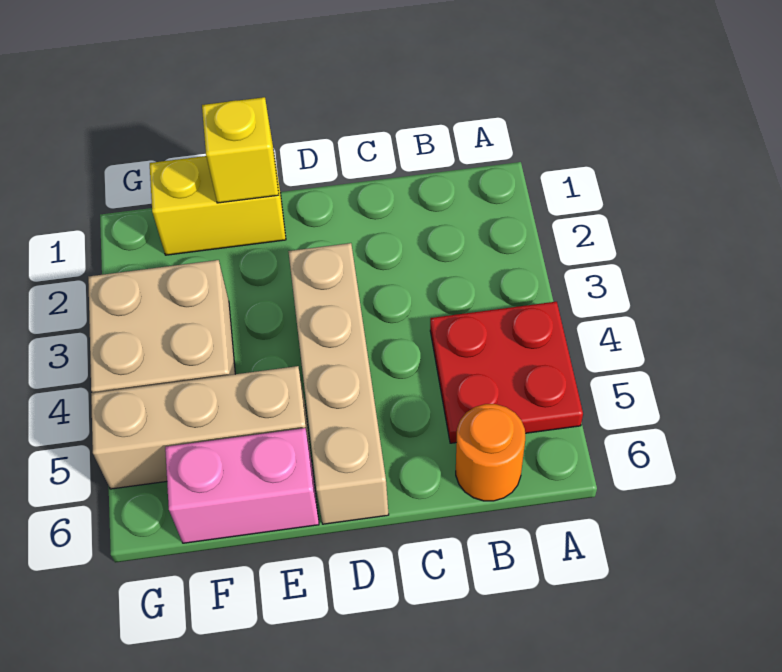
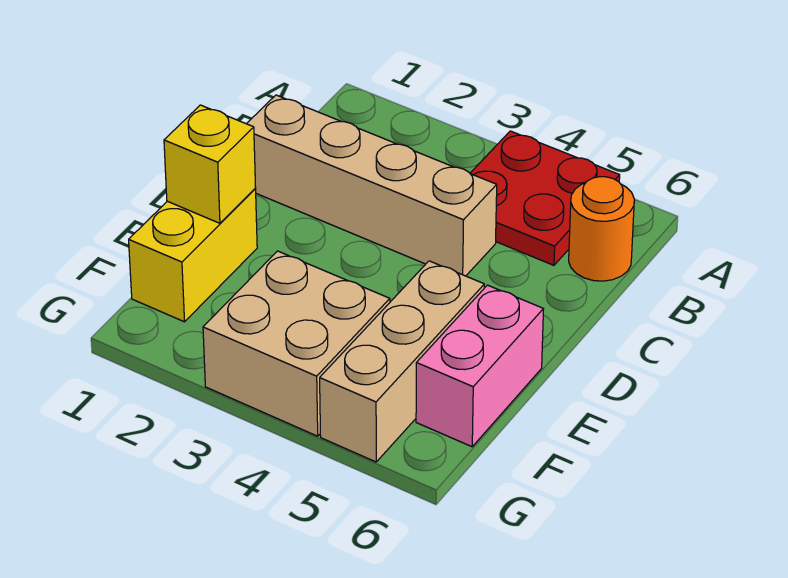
tan brick D3:D6 level 1 -> tan brick C1:C4 level 1

